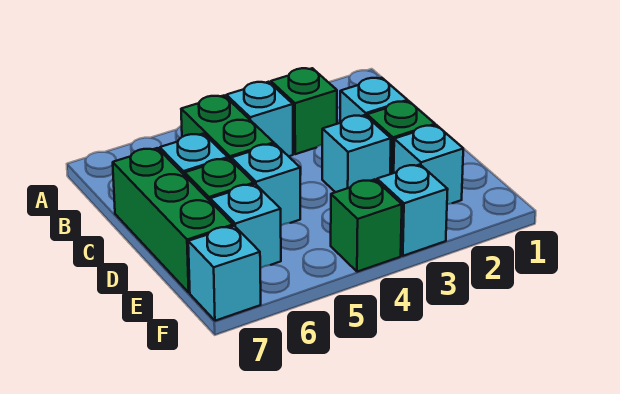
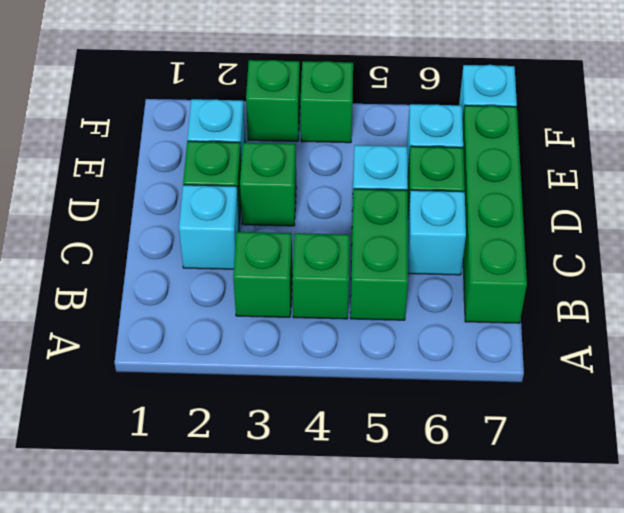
cyan brick B4 level 1 -> green brick B4 level 1
green brick C7:E7 level 1 -> green brick B7:E7 level 1
cyan brick D3 level 1 -> green brick D3 level 1
cyan brick F3 level 1 -> green brick F3 level 1

